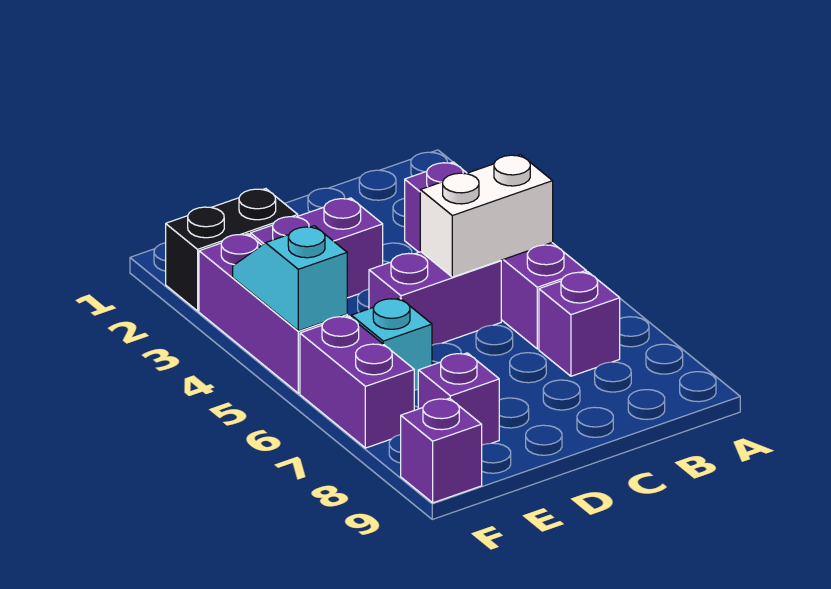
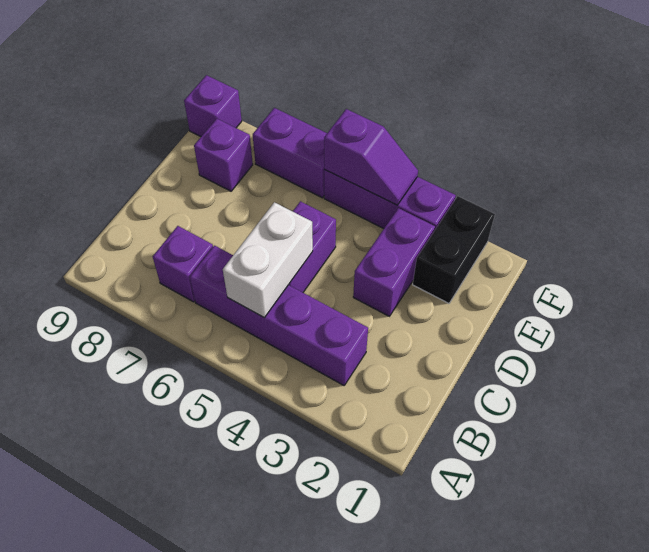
cyan brick E6 level 1 -> none
cyan slope F4:F5 level 2 top 5 -> purple slope F4:F5 level 2 top 5

